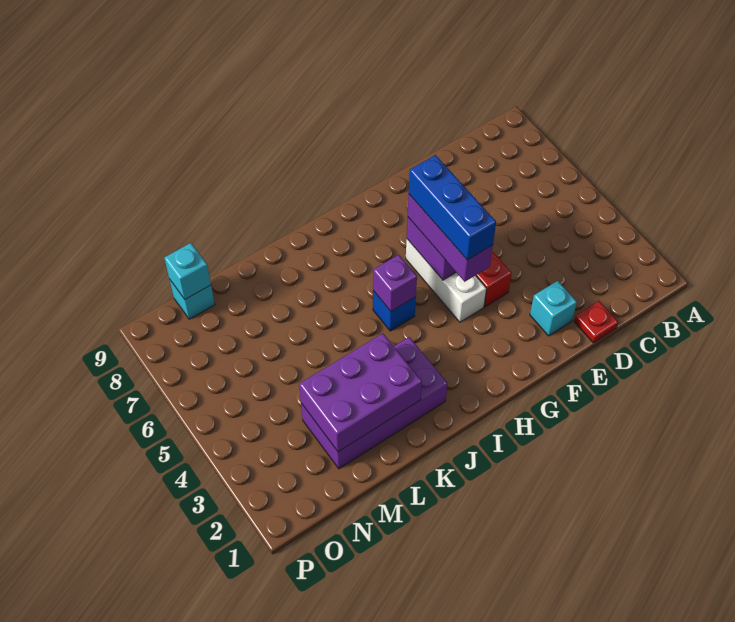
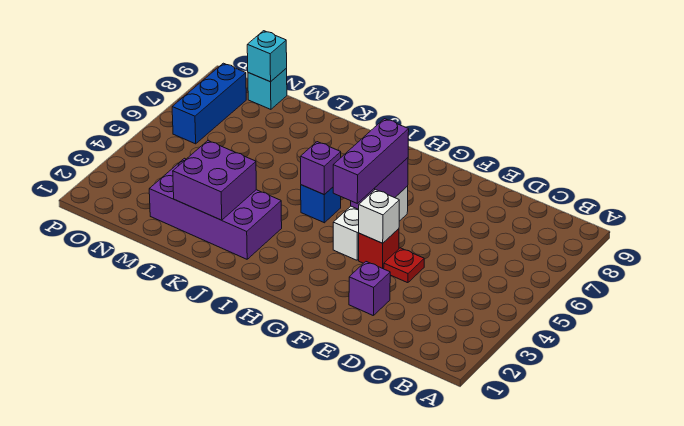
red plate D1 level 1 -> red plate E4 level 1
cyan brick E2 level 1 -> purple brick E2 level 1
none -> white brick F4 level 2
blue brick G4:G6 level 4 -> blue brick O6:O8 level 1
purple brick K2:M3 level 2 -> purple brick K2:L3 level 2

